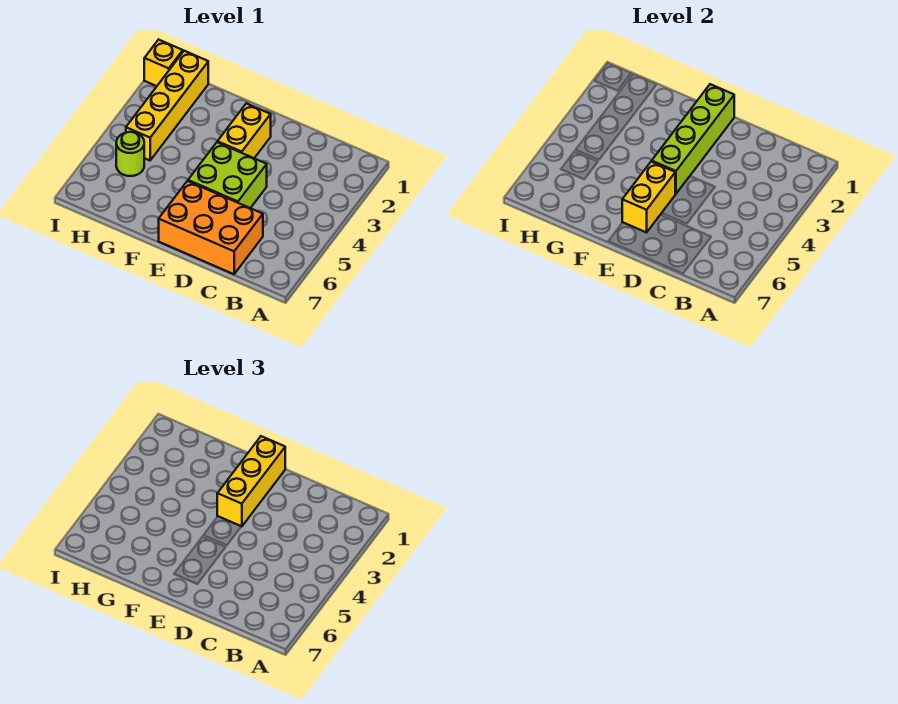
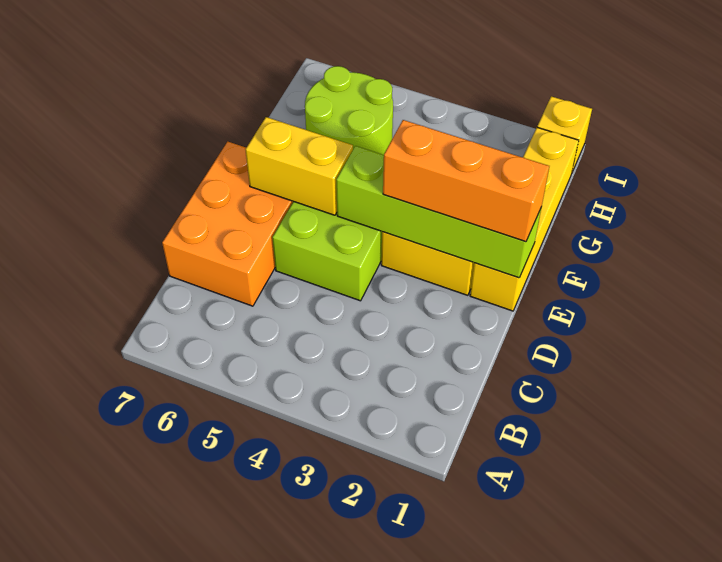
yellow brick E1:E3 level 3 -> orange brick E1:E3 level 3
yellow brick H1:H4 level 1 -> yellow brick E1:H1 level 1
lime round brick H5 level 1 -> lime round brick G5:H6 level 1

